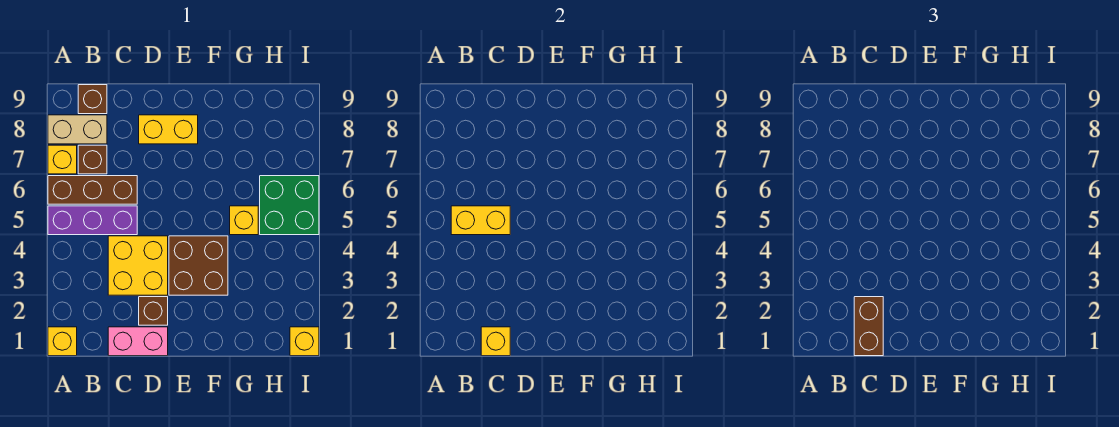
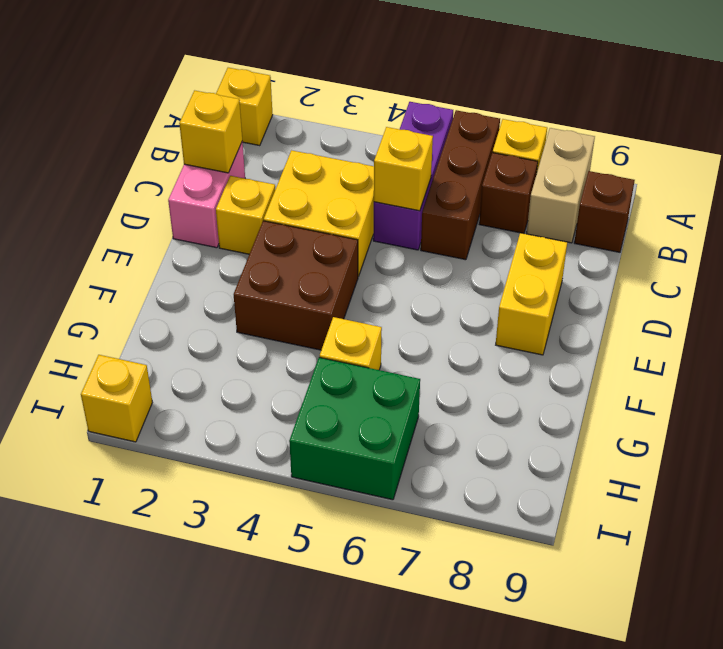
yellow brick B5:C5 level 2 -> yellow brick C5 level 2
brown brick C1:C2 level 3 -> none
brown brick D2 level 1 -> yellow brick D2 level 1

